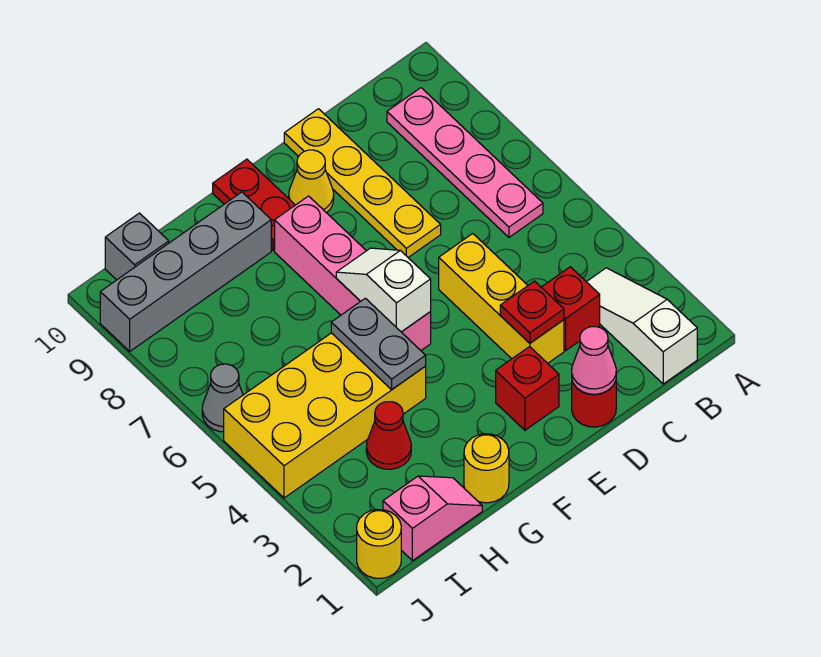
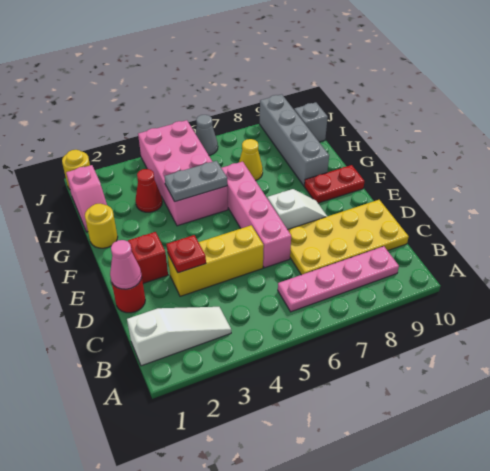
red brick C3 level 1 -> none
yellow plate D7:D10 level 1 -> yellow plate C7:D10 level 1
yellow cone E9 level 1 -> yellow cone H7 level 1
pink brick F5:F8 level 1 -> pink brick D6:G6 level 1
white slope F5:F6 level 2 top 5 -> white slope E7:E8 level 1 top 7
yellow brick G4:J5 level 1 -> pink brick G4:J5 level 1

